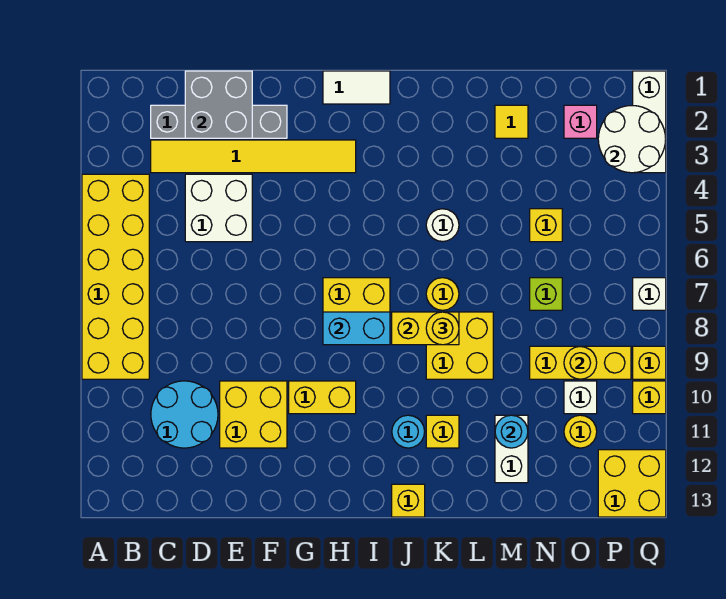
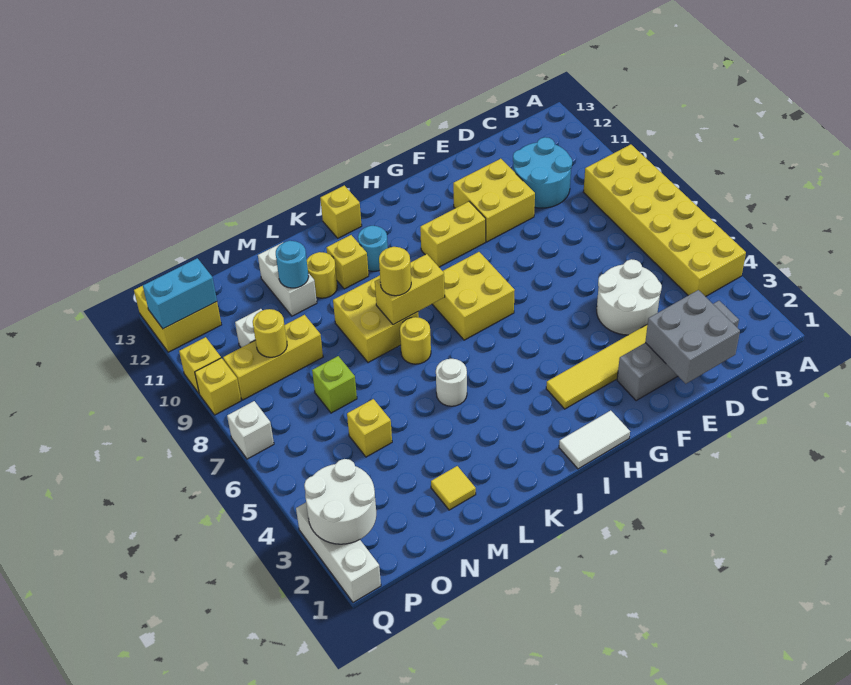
white brick D4:E5 level 1 -> white round brick D4:E5 level 1
cyan brick H8:I8 level 2 -> cyan brick P12:Q12 level 2
pink brick O2 level 1 -> none
yellow round brick O11 level 1 -> yellow round brick L11 level 1

